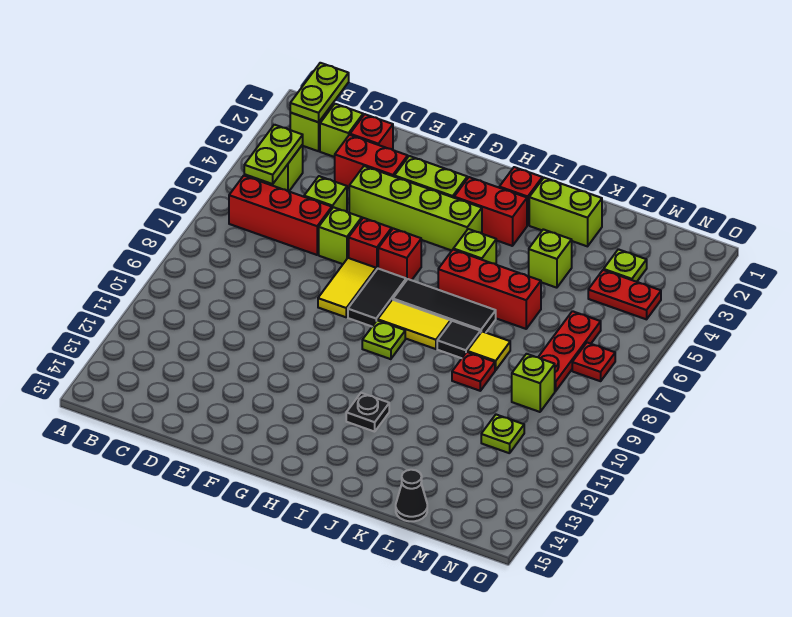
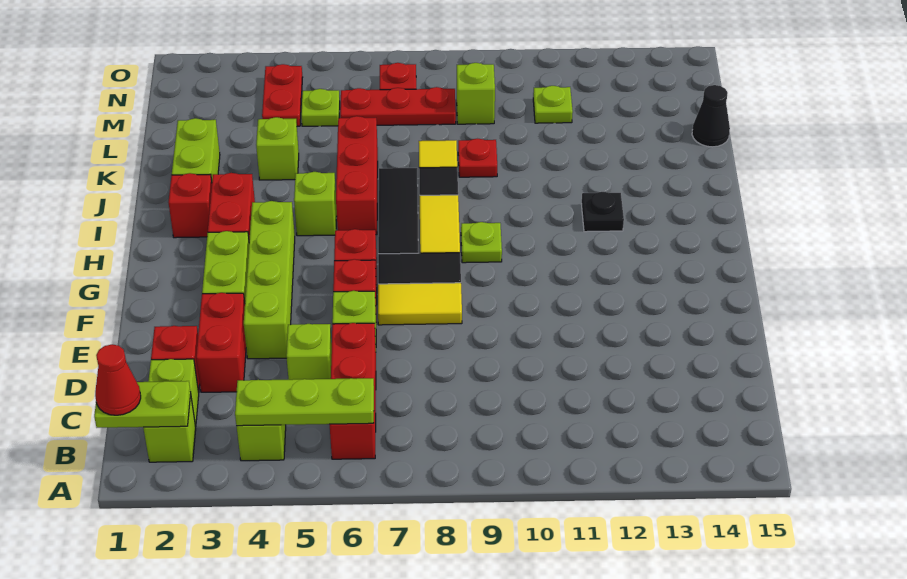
none -> red cone B1 level 3
lime plate B4:B5 level 2 -> lime plate B4:B6 level 2
lime plate M3 level 1 -> lime plate M5 level 1

